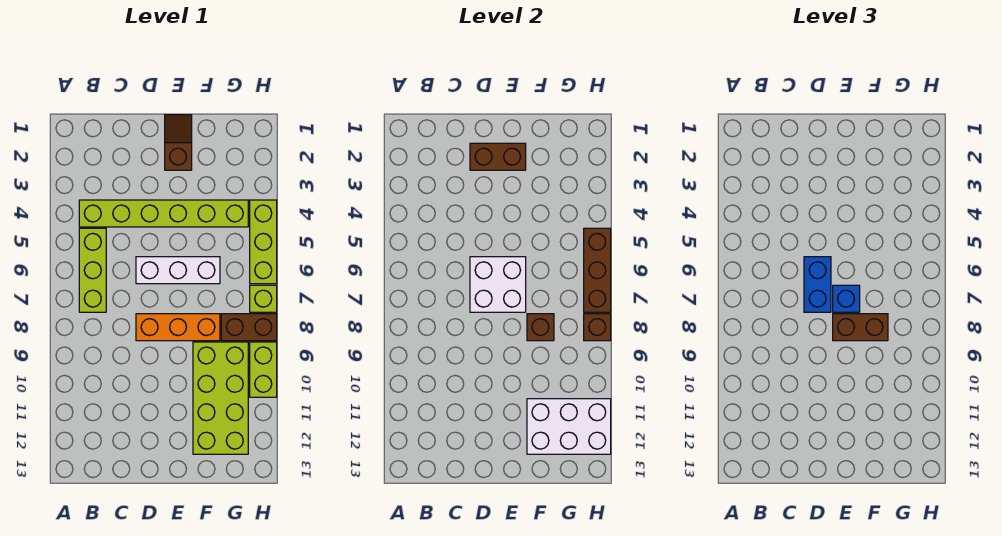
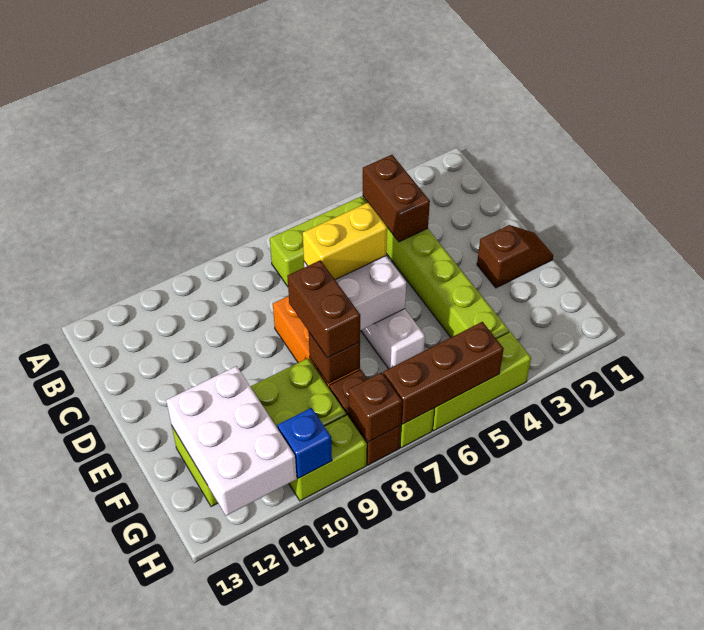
brown brick D2:E2 level 2 -> brown brick B4:C4 level 2
blue brick D6:D7 level 3 -> yellow brick D6:D7 level 3
blue brick E7 level 3 -> blue brick H10 level 2

